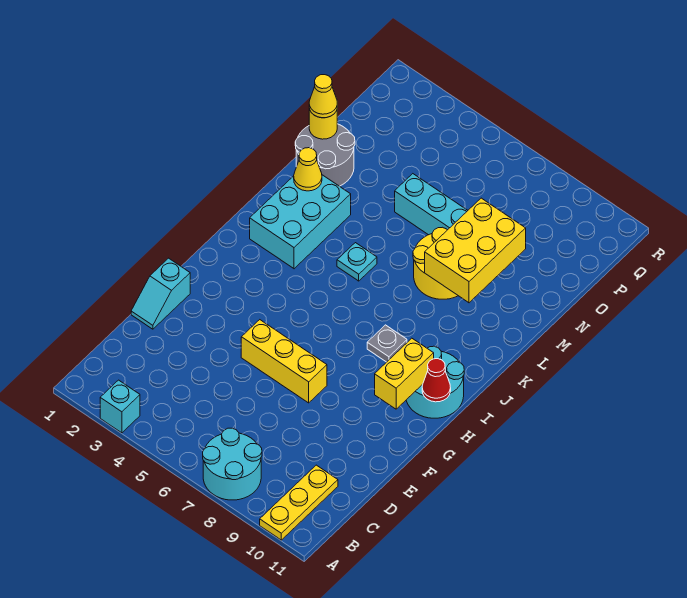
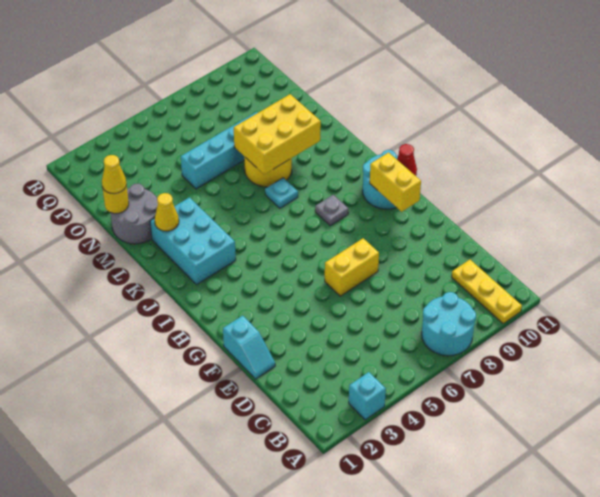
yellow brick F5:F7 level 1 -> yellow brick F6:F7 level 1
cyan plate K5 level 1 -> cyan plate K7 level 1
yellow brick L8:N9 level 2 -> yellow brick L7:M9 level 2

